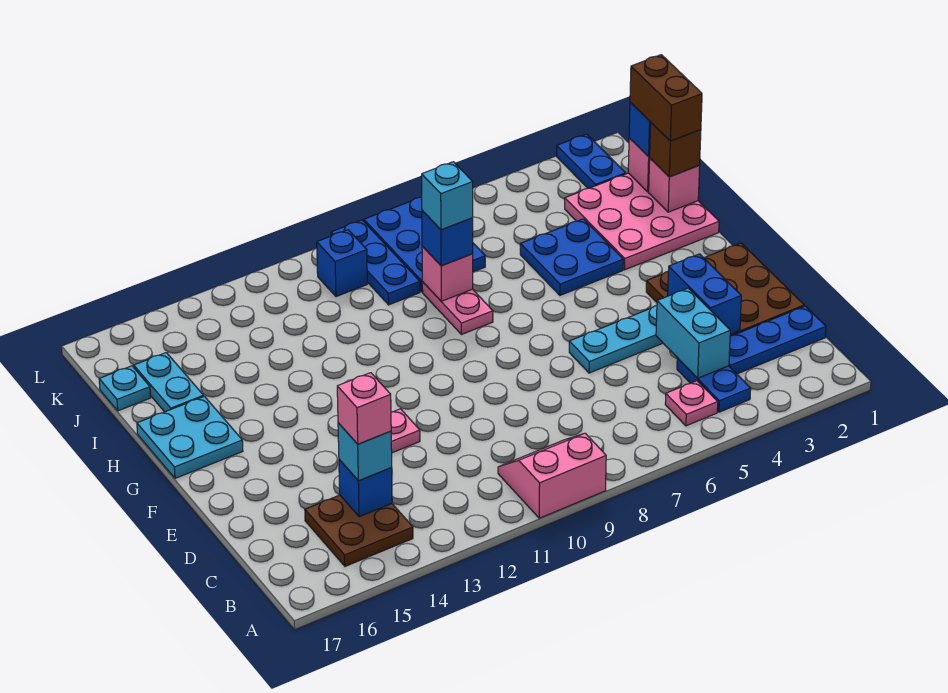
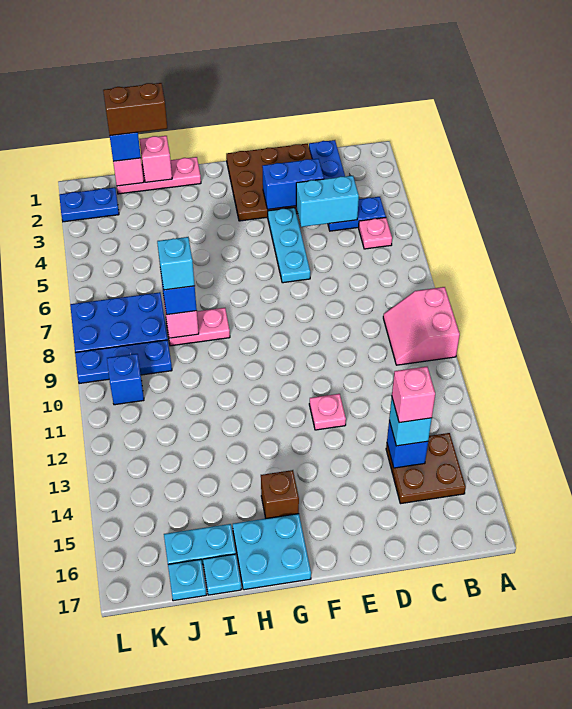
pink plate H1:J3 level 1 -> pink plate H1:J1 level 1
blue plate H4:I5 level 1 -> none
brown brick I1 level 3 -> brown brick G15 level 1
none -> cyan plate I17 level 1

